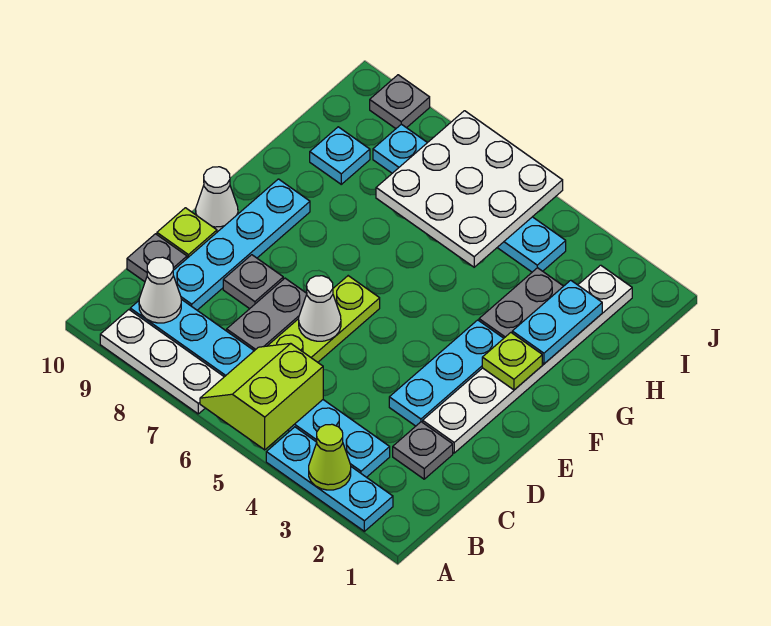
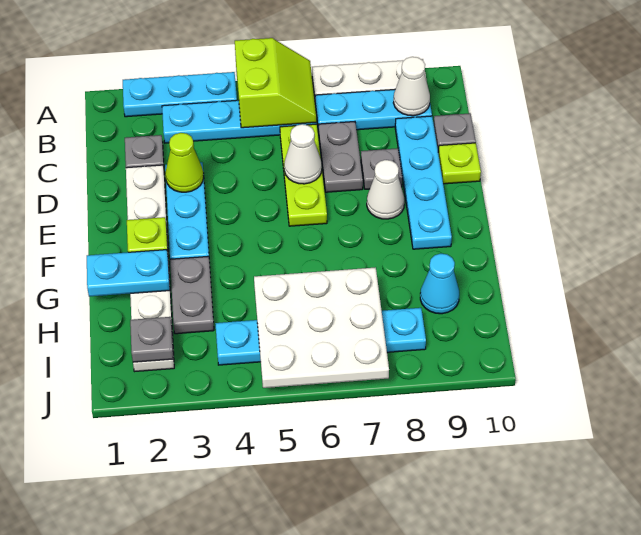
lime cone A3 level 2 -> lime cone D3 level 2
white cone E10 level 1 -> white cone E8 level 1
cyan plate G2:H2 level 2 -> cyan plate G1:G2 level 2
cyan plate H9 level 1 -> cyan cone H9 level 1
grey plate J9 level 1 -> grey plate I2 level 2

